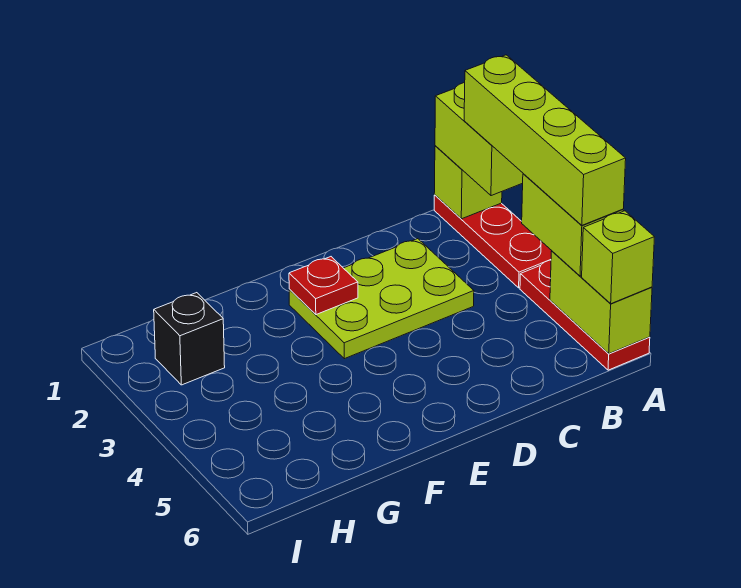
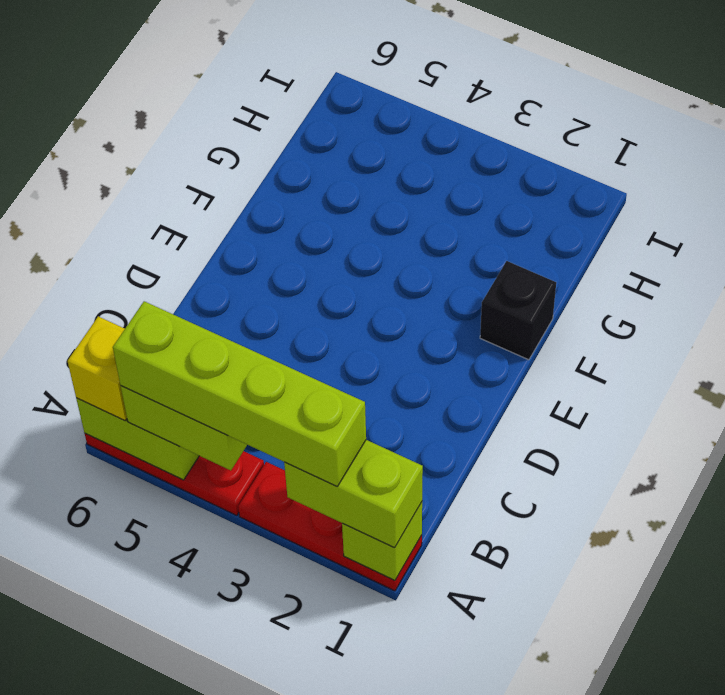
lime brick A6 level 3 -> yellow brick A6 level 3
lime plate C2:E3 level 1 -> none
red plate E2 level 2 -> none
black brick H2 level 1 -> black brick F1 level 1

